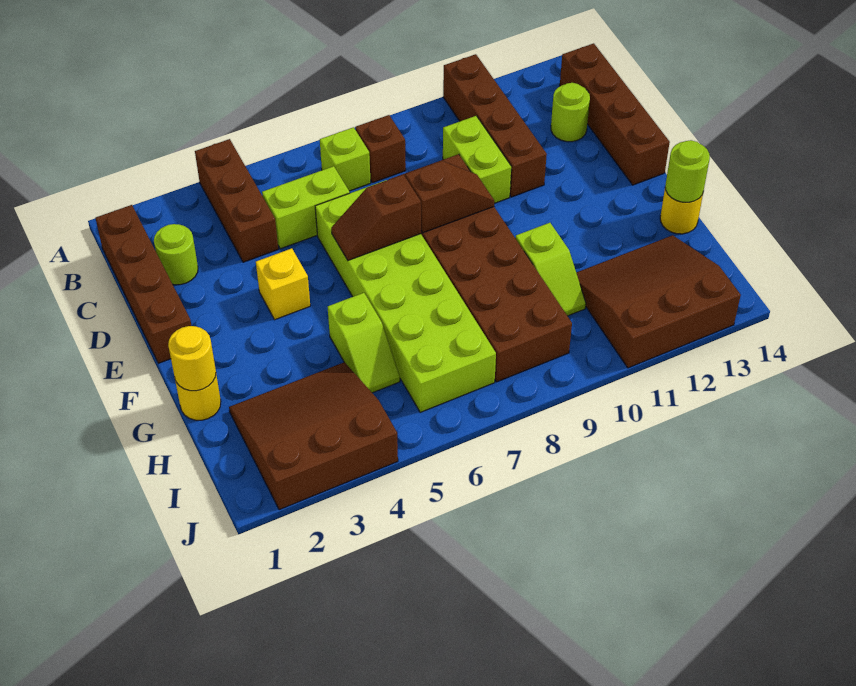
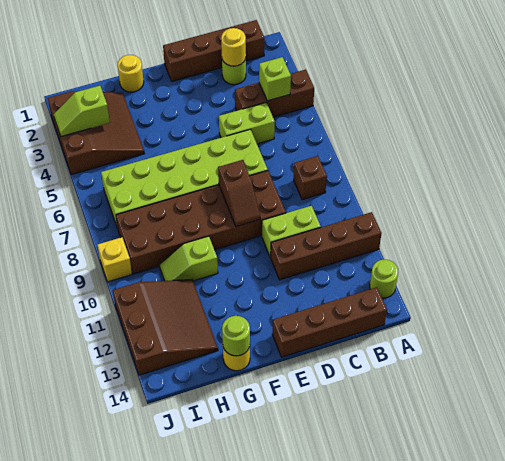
lime brick B7 level 1 -> lime brick B4 level 2
lime brick C5:C6 level 1 -> lime brick C5:D5 level 1
lime round brick C13 level 1 -> lime round brick A13 level 1
yellow brick E4 level 1 -> yellow brick J9 level 1
brown slope E6:E7 level 2 top 7 -> none
yellow round brick G1 level 2 -> yellow round brick C2 level 2
lime slope G5:H5 level 1 top G -> lime slope I3:J3 level 2 top I

